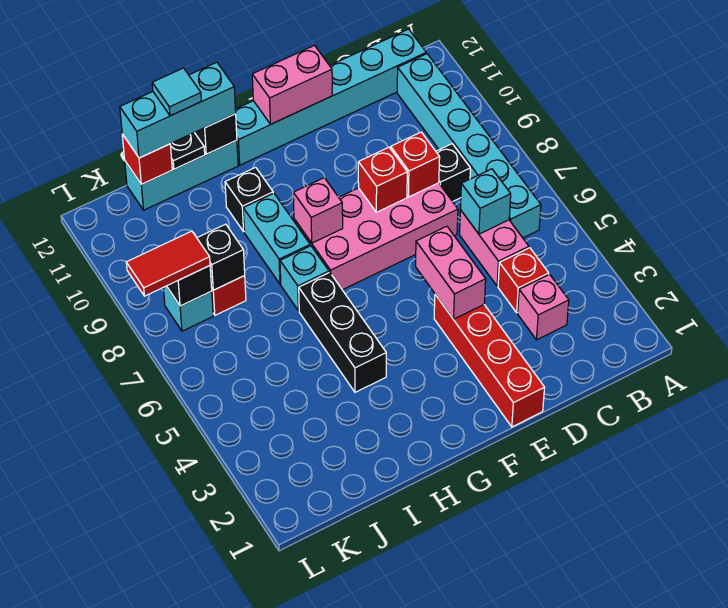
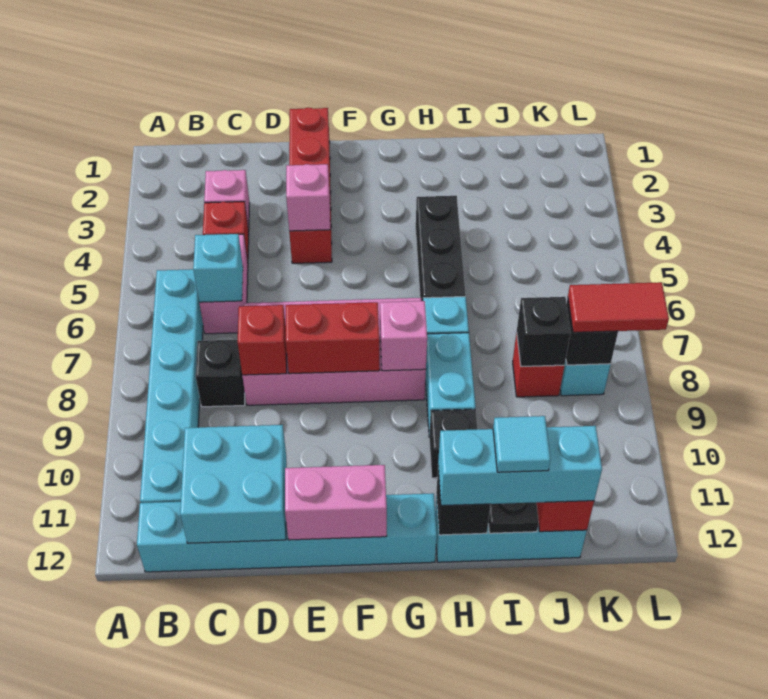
none -> cyan brick C11:D12 level 2
pink brick E4:E5 level 2 -> pink brick E4 level 2
red brick E8 level 2 -> red brick E8:F8 level 2

